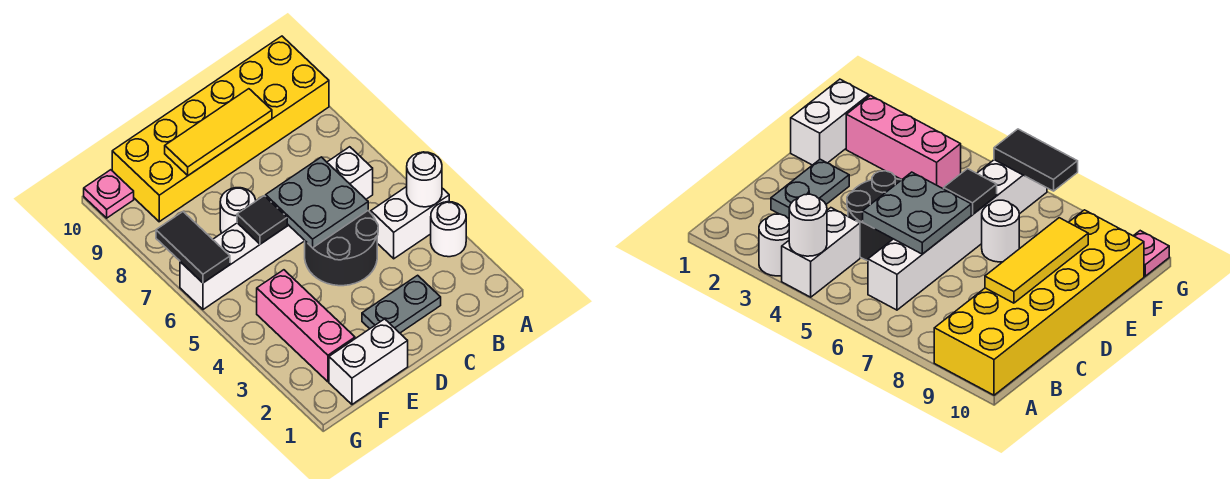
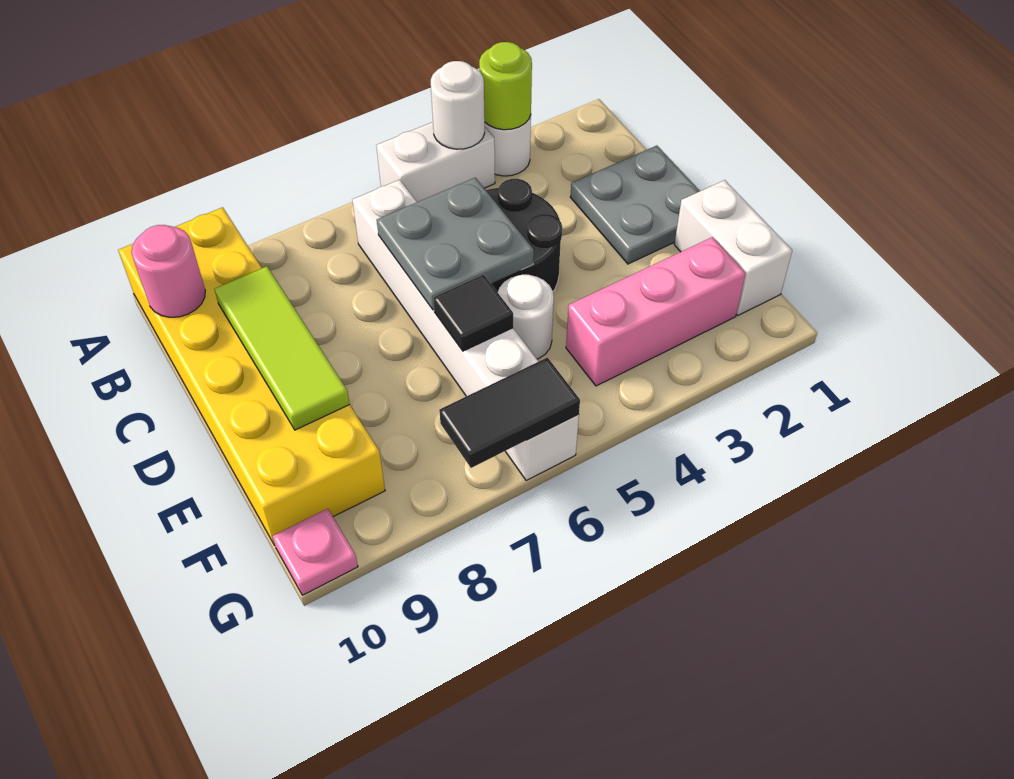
none -> lime round brick A3 level 2
white brick A4:B4 level 1 -> white brick A4:A5 level 1
none -> pink round brick B10 level 2
grey plate C2:D2 level 1 -> grey plate C1:D2 level 1
yellow tile C9:E9 level 2 -> lime tile C9:E9 level 2
white round brick E7 level 1 -> white round brick E5 level 1

